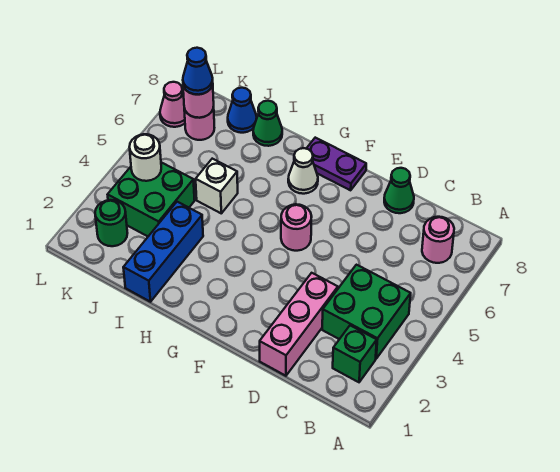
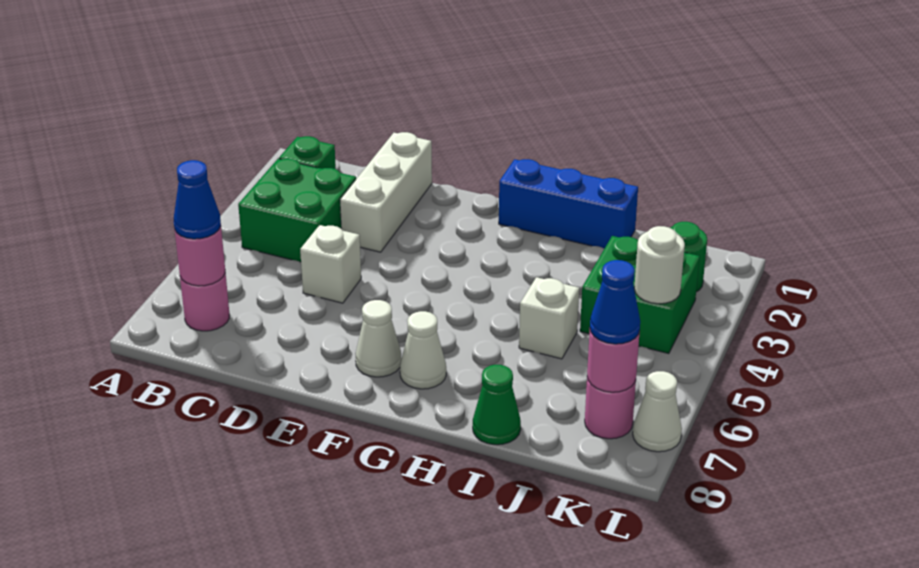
pink brick D1:D3 level 1 -> white brick D1:D3 level 1
none -> white brick D5 level 1
green cone D8 level 1 -> none
pink round brick F5 level 1 -> pink round brick B7 level 2
none -> white cone F7 level 1
purple plate F8:G8 level 1 -> none
blue brick I1:I3 level 1 -> blue brick G1:I1 level 1
blue cone J8 level 1 -> blue cone B7 level 3
pink cone L7 level 1 -> white cone L7 level 1

